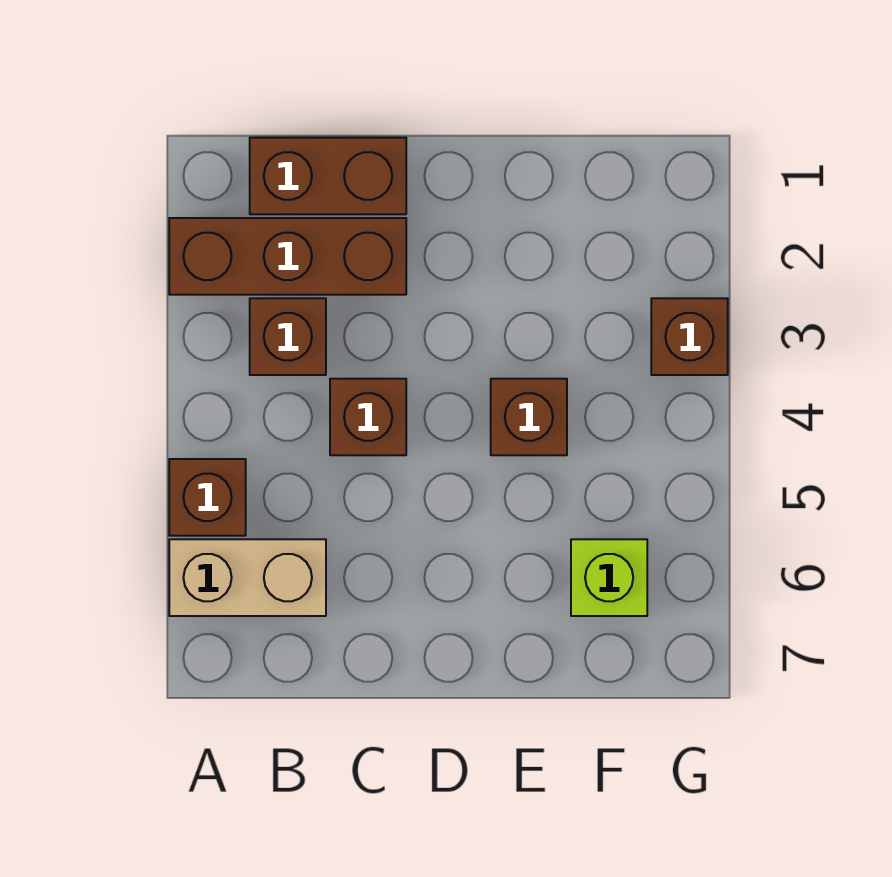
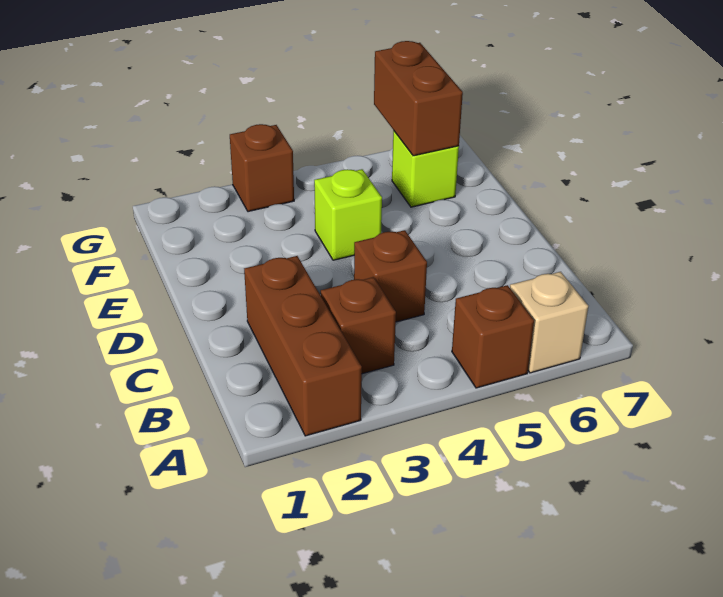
tan brick A6:B6 level 1 -> tan brick A6 level 1
brown brick B1:C1 level 1 -> brown brick F6:G6 level 2
brown brick E4 level 1 -> lime brick E4 level 1

